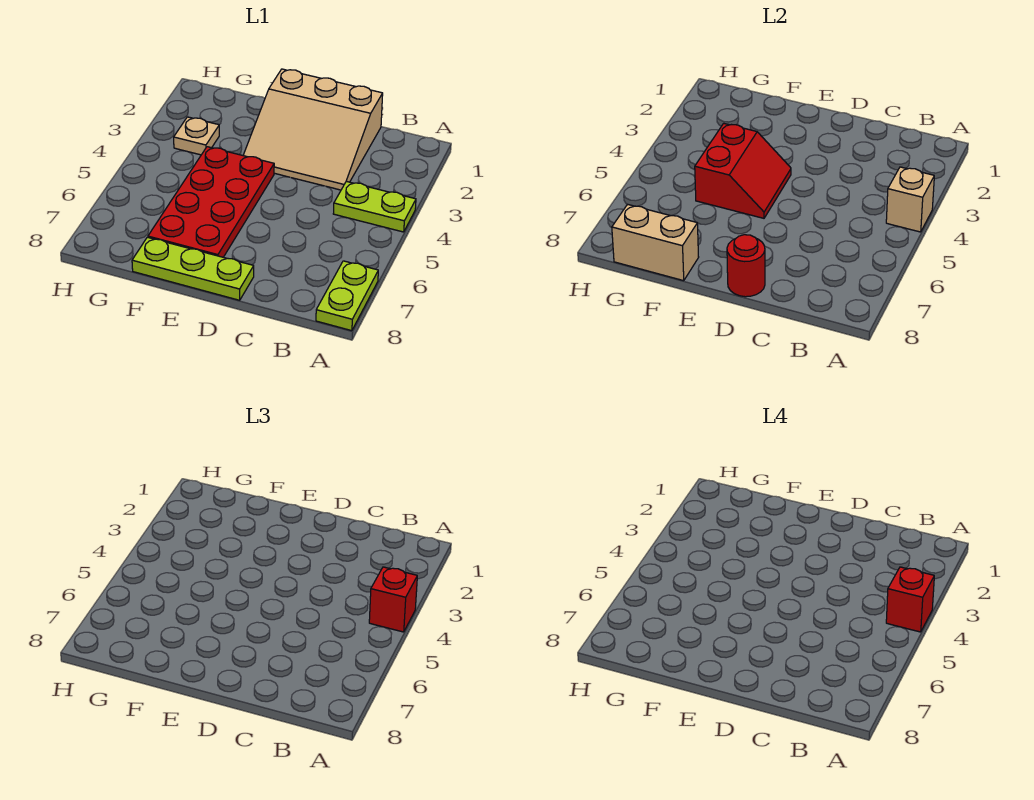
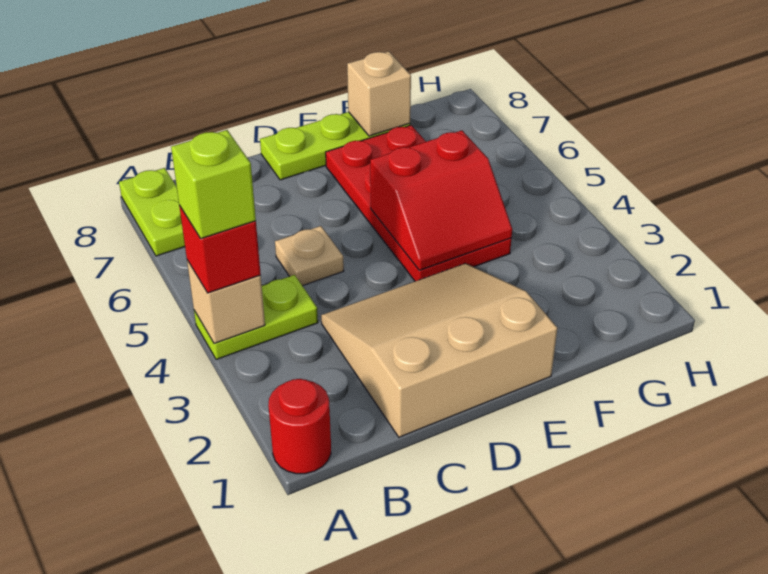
red brick A4 level 4 -> lime brick A4 level 4
red round brick D8 level 2 -> red round brick A1 level 1
red slope E4:F5 level 2 top F -> red slope E4:F5 level 2 top 5
tan brick F8:G8 level 2 -> tan brick F8 level 2
tan plate G3 level 1 -> tan plate C5 level 1

